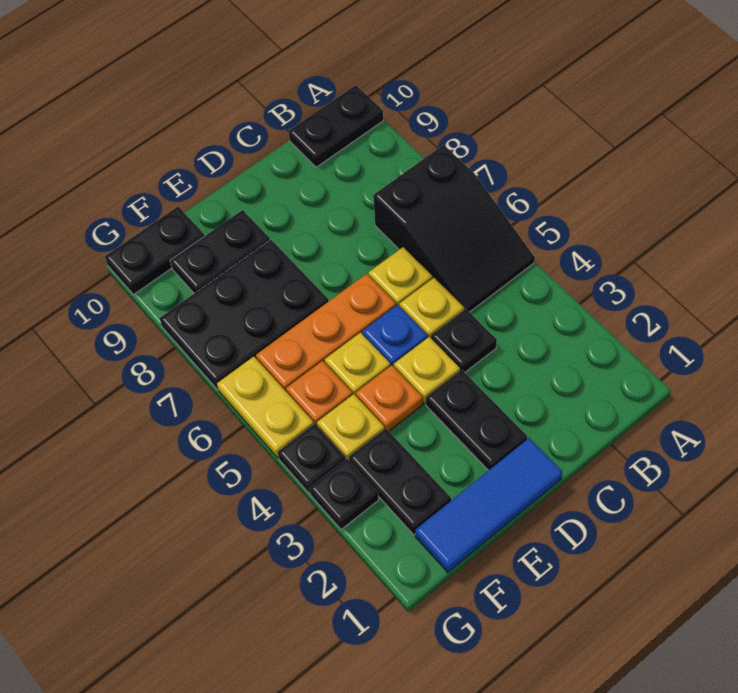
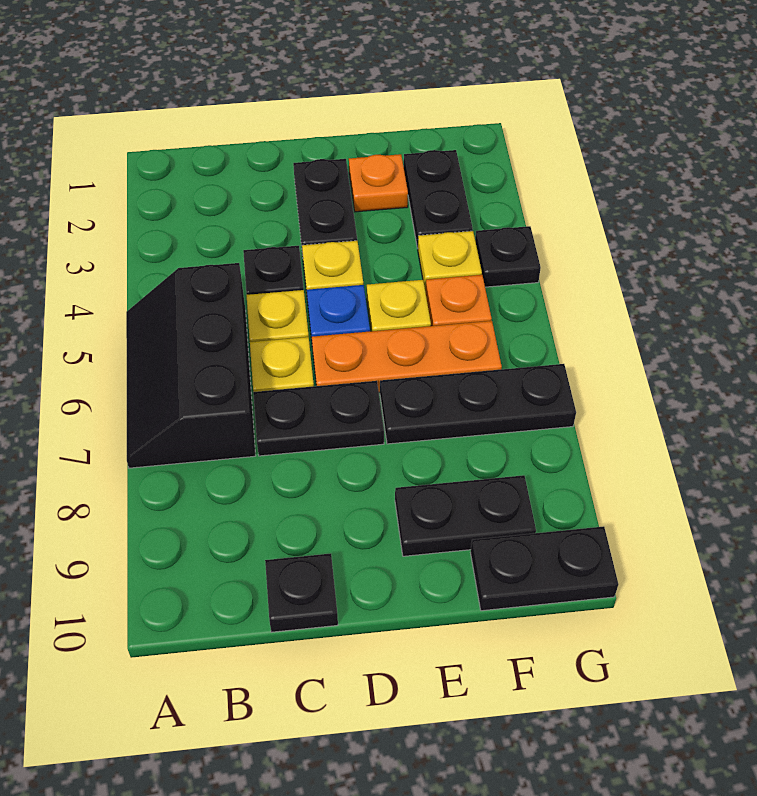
black slope A5:B7 level 1 top 7 -> black slope A5:B7 level 1 top B
black plate A10:B10 level 1 -> black plate C7:D7 level 1
blue tile D1:F1 level 1 -> none
orange plate E4 level 1 -> orange plate E2 level 1
black plate E7:G8 level 1 -> black plate E7:G7 level 1
black plate G3 level 1 -> black plate C10 level 1
yellow plate G5:G6 level 1 -> none

